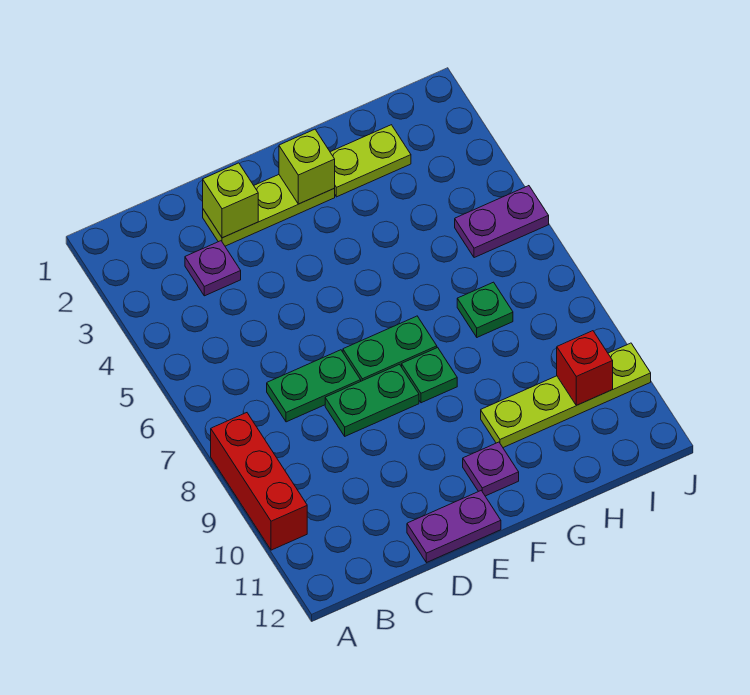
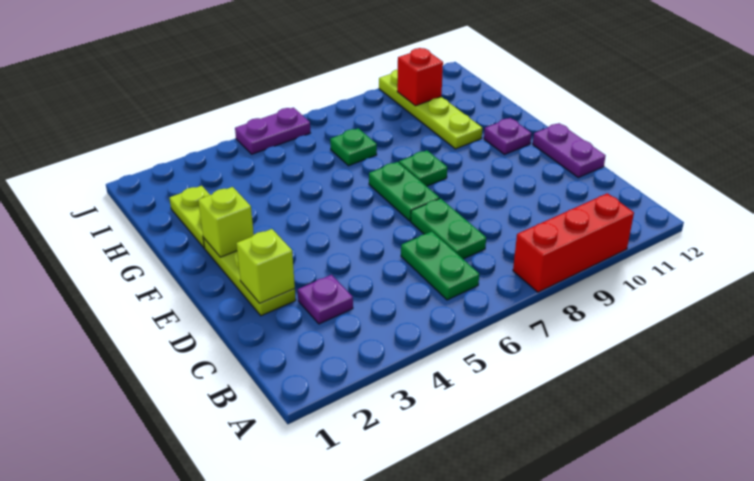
green plate D8:E8 level 1 -> green plate B6:C6 level 1
purple plate I5:J5 level 1 -> purple plate J5:J6 level 1

